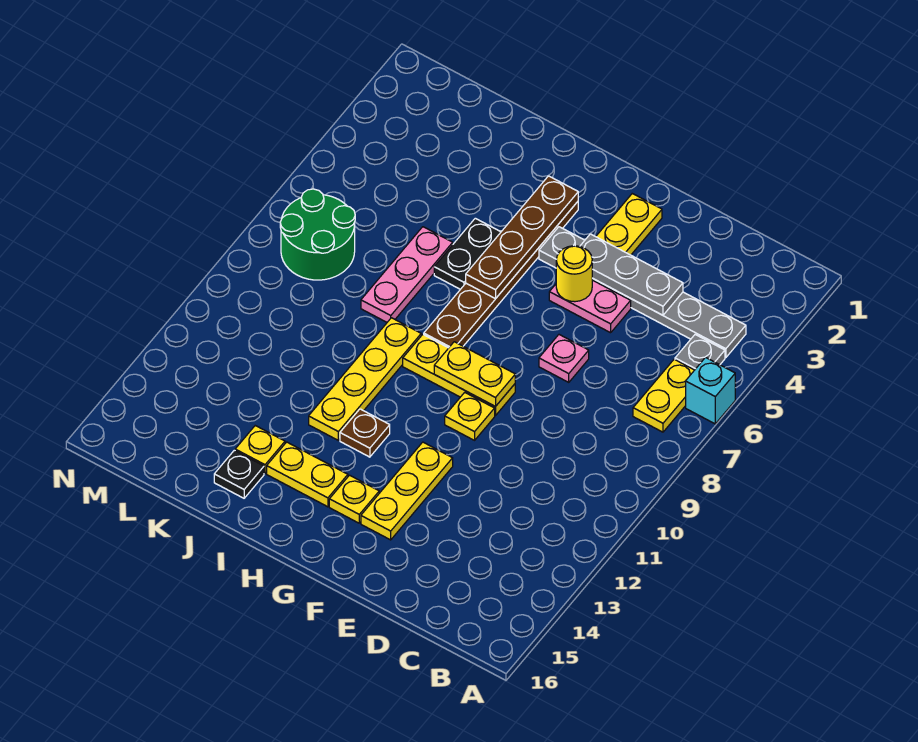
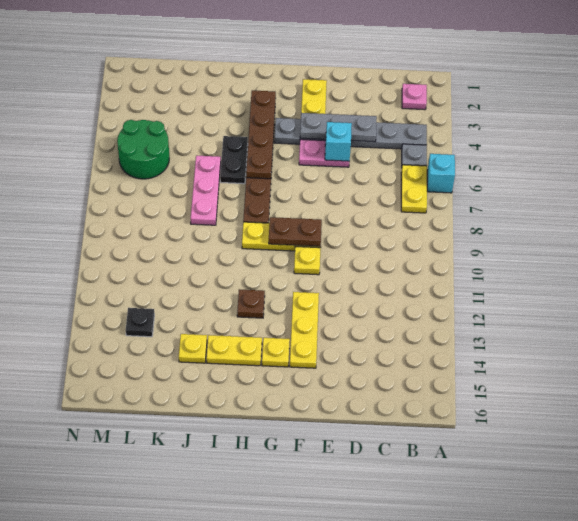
none -> cyan brick E5 level 2
pink plate E7 level 1 -> pink plate B2 level 1
yellow round brick F5 level 2 -> none
yellow plate F9:G9 level 2 -> brown plate F9:G9 level 2
yellow plate I9:I12 level 1 -> none
black plate J15 level 1 -> black plate L13 level 1
green round brick L7:M8 level 1 -> green round brick L5:M6 level 1

